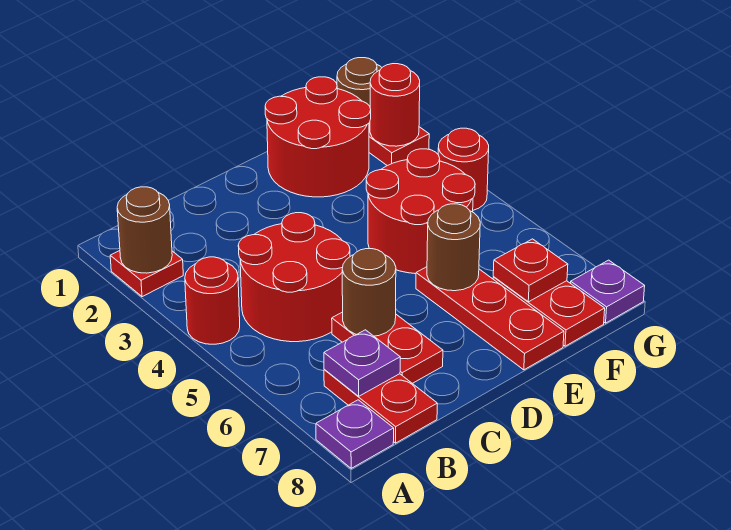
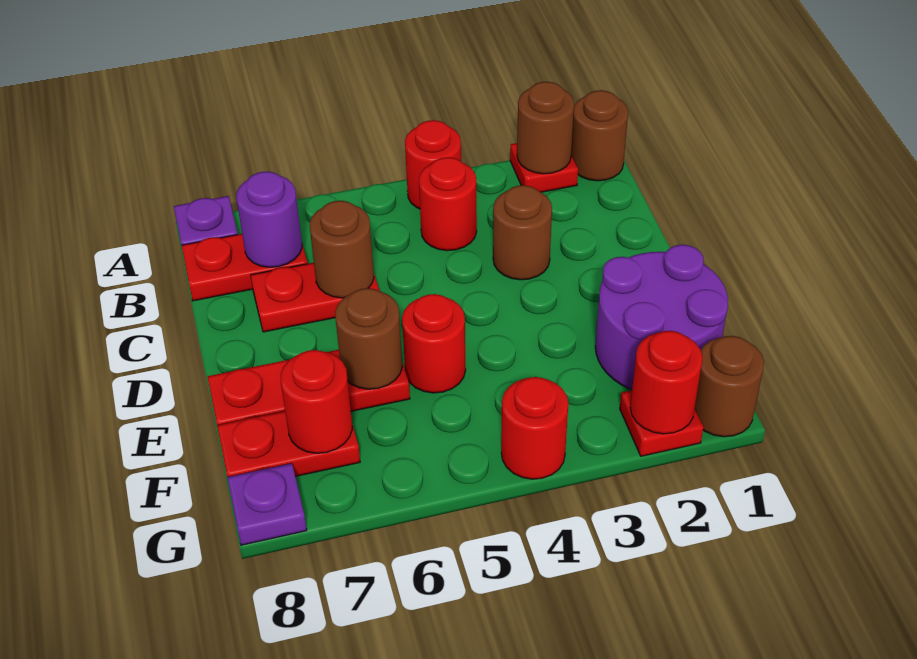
none -> brown round brick A1 level 1
red round brick B4:C5 level 1 -> red round brick B4 level 1
purple plate B7 level 2 -> purple round brick B7 level 2
none -> brown round brick C3 level 1
red round brick E1:F2 level 1 -> purple round brick E1:F2 level 1
red round brick E4:F5 level 1 -> red round brick E5 level 1
red plate F7 level 2 -> red round brick F7 level 2

